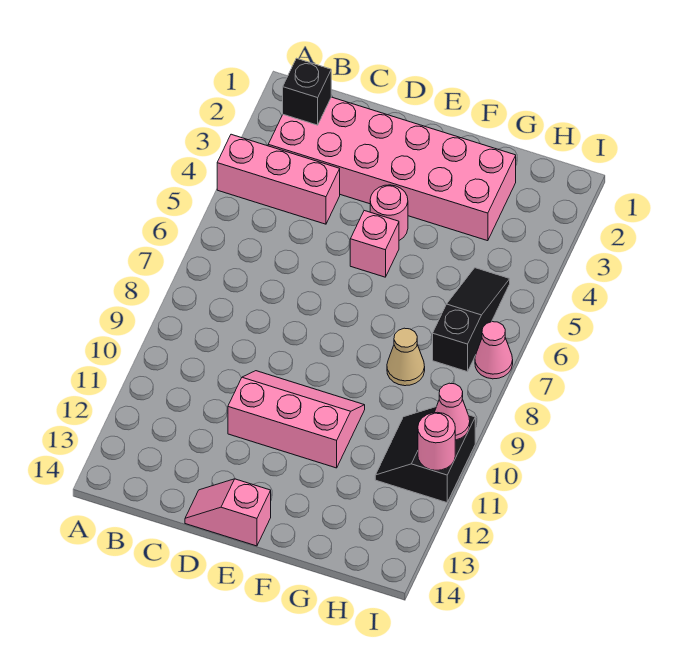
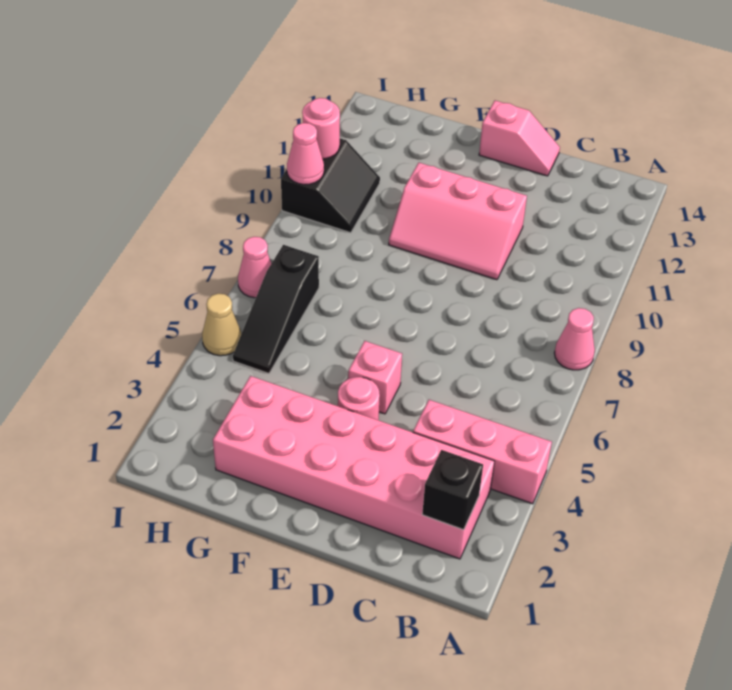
none -> pink cone A8 level 1
tan cone G8 level 1 -> tan cone I5 level 1

